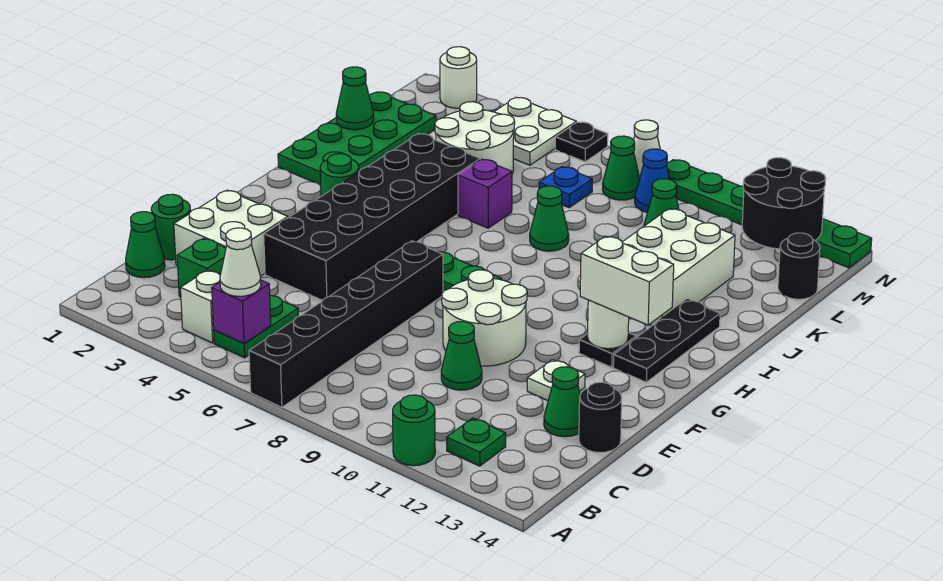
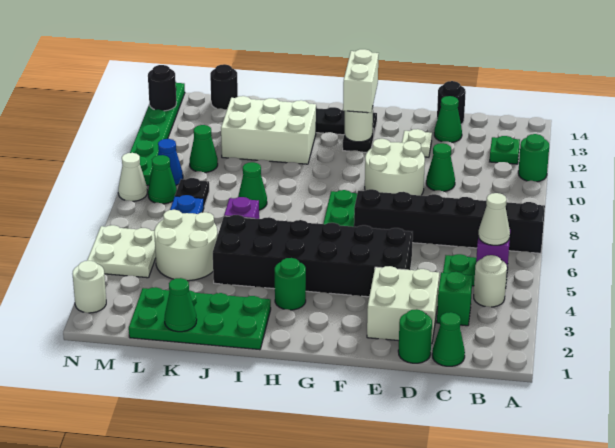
white brick B4 level 1 -> white round brick B4 level 1
black round brick M12:N13 level 2 -> black round brick N13 level 2
black plate N6 level 1 -> black plate L8 level 1

